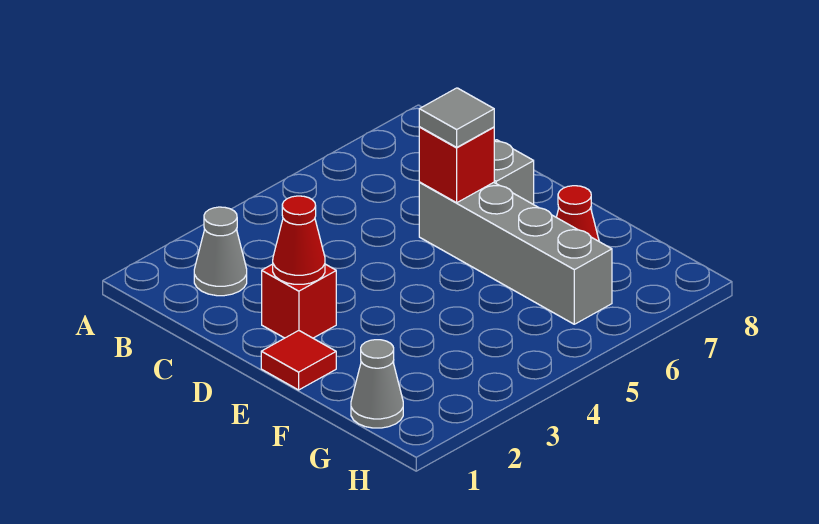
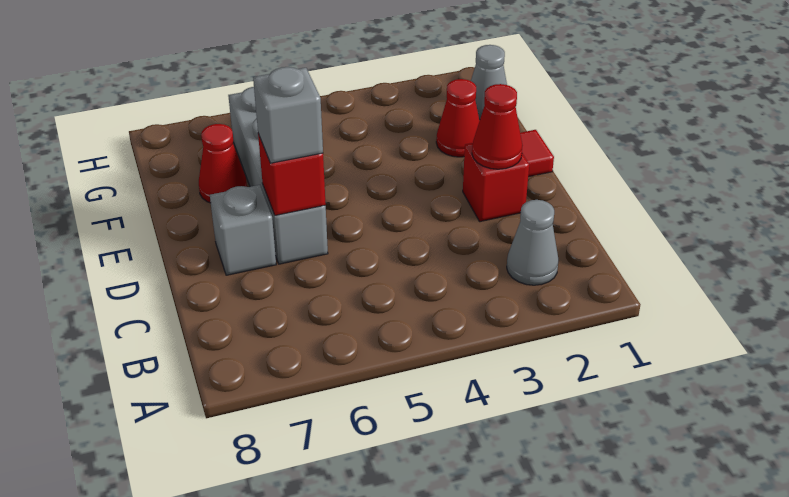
grey tile D6 level 3 -> grey brick D6 level 3
none -> red cone F2 level 1

